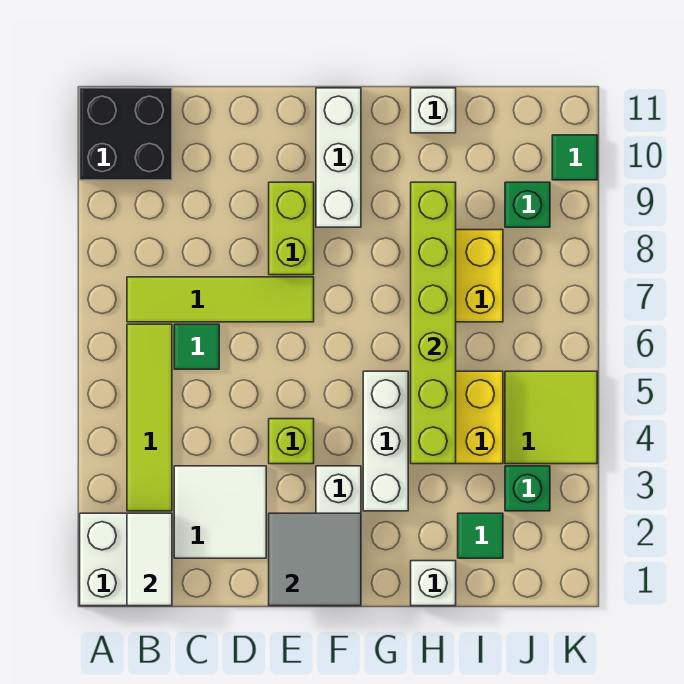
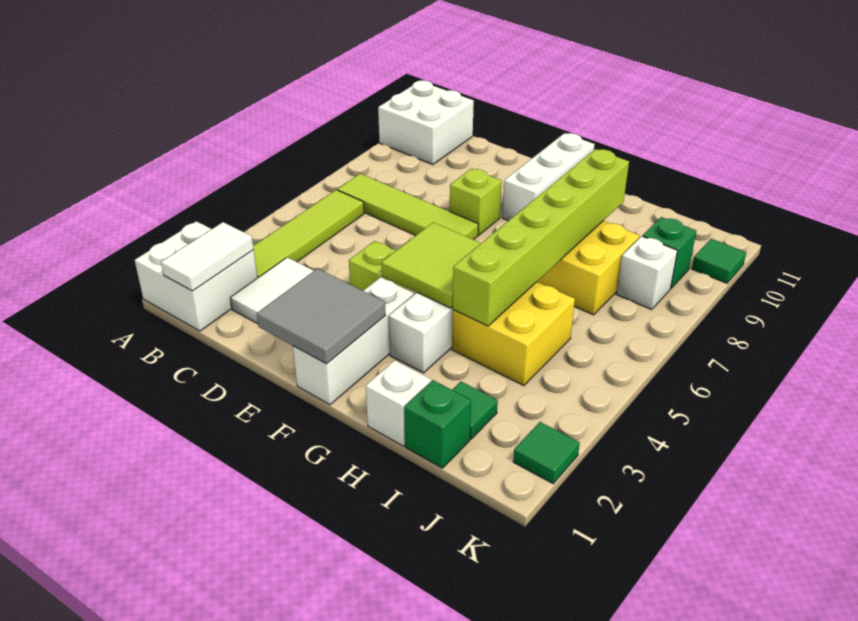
black brick A10:B11 level 1 -> white brick A10:B11 level 1
green tile C6 level 1 -> green tile K2 level 1
lime brick E8:E9 level 1 -> lime brick E8 level 1
white brick H11 level 1 -> white brick J8 level 1
green brick J3 level 1 -> green brick I1 level 1
lime tile J4:K5 level 1 -> lime tile F4:G5 level 2

